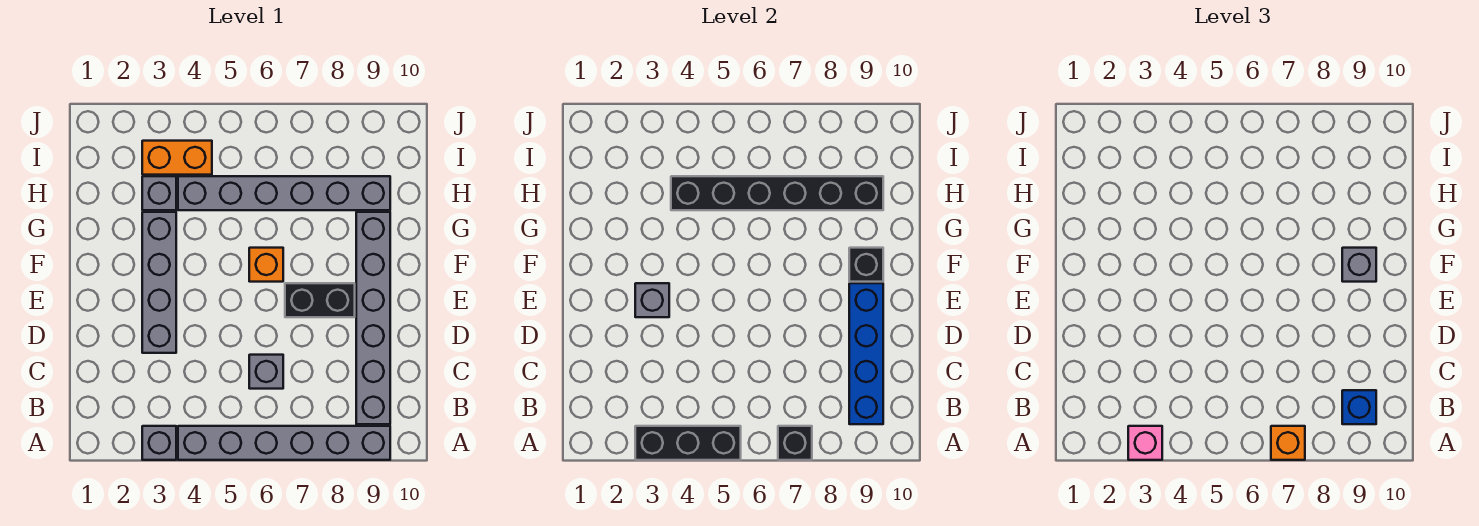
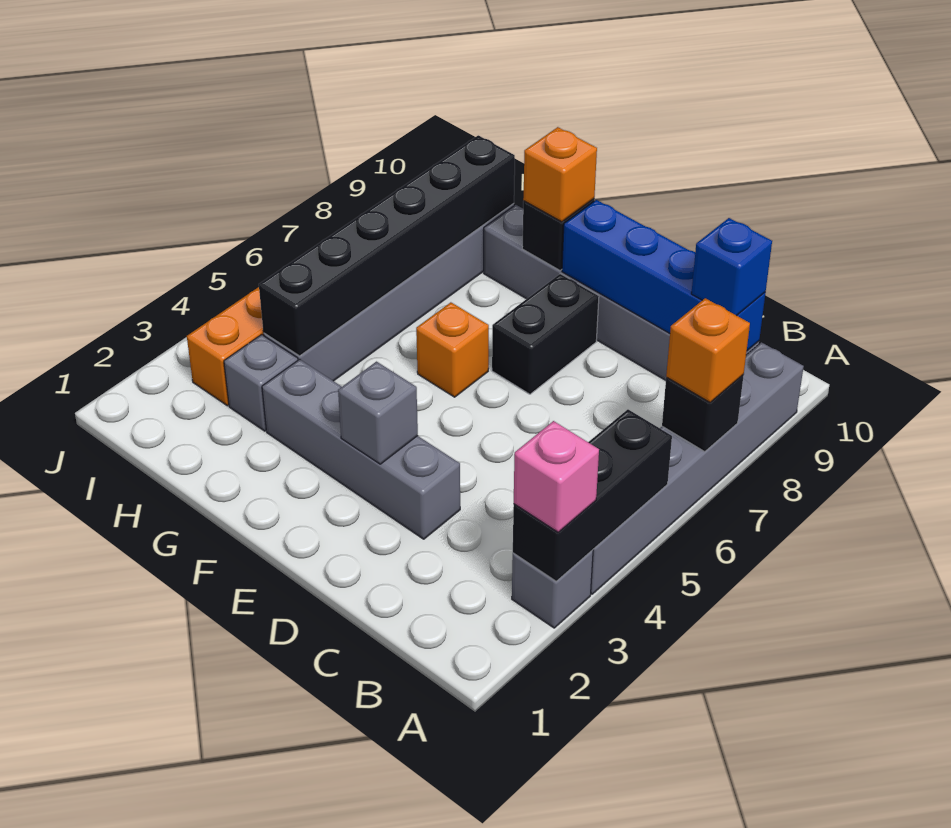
grey brick C6 level 1 -> none
grey brick F9 level 3 -> orange brick F9 level 3

